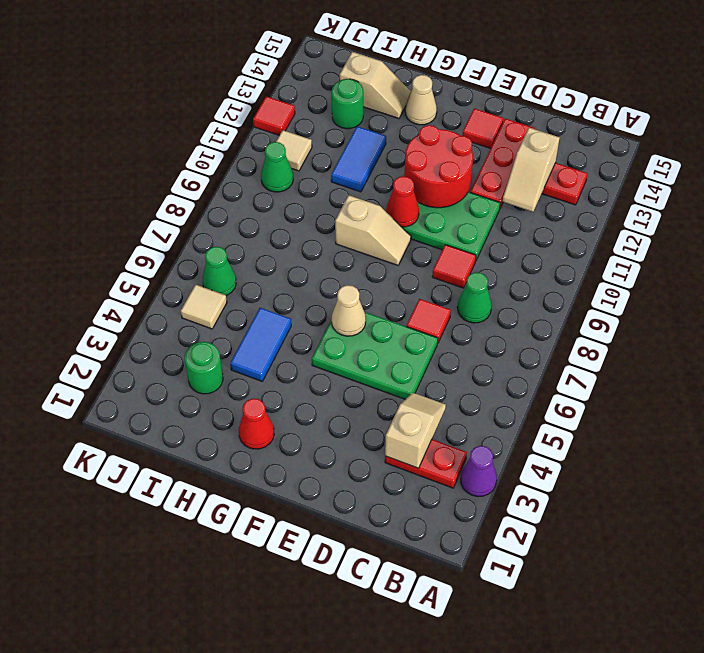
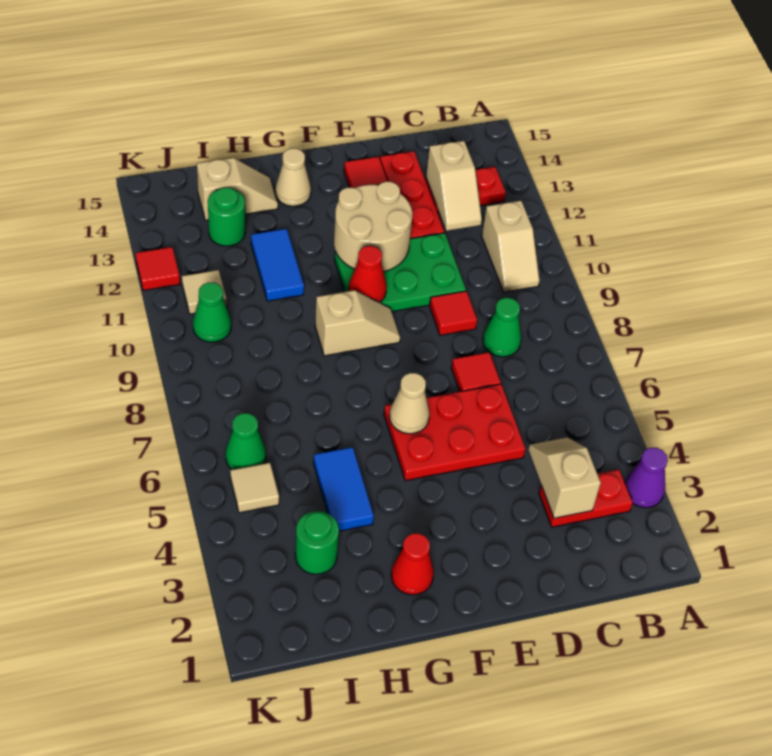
none -> tan slope B10:B11 level 1 top 11
green plate D5:F6 level 1 -> red plate D5:F6 level 1
red round brick E11:F12 level 2 -> tan round brick E11:F12 level 2

